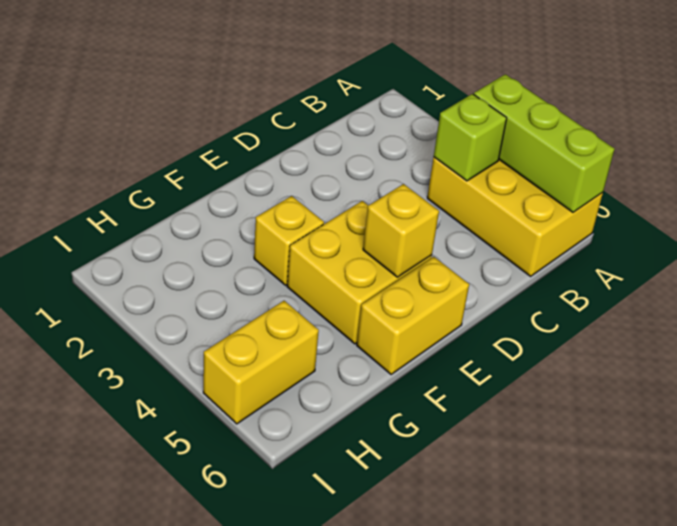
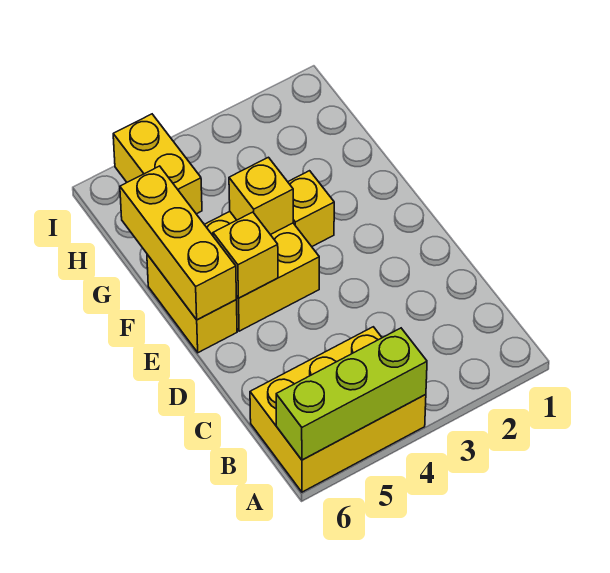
lime brick B4 level 2 -> none
none -> yellow brick E6:G6 level 2
none -> yellow brick F4 level 2

